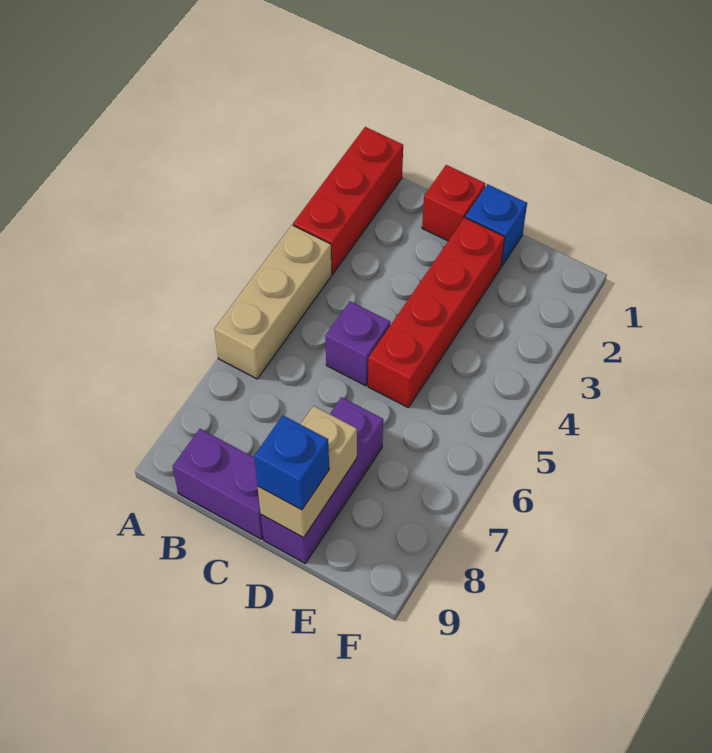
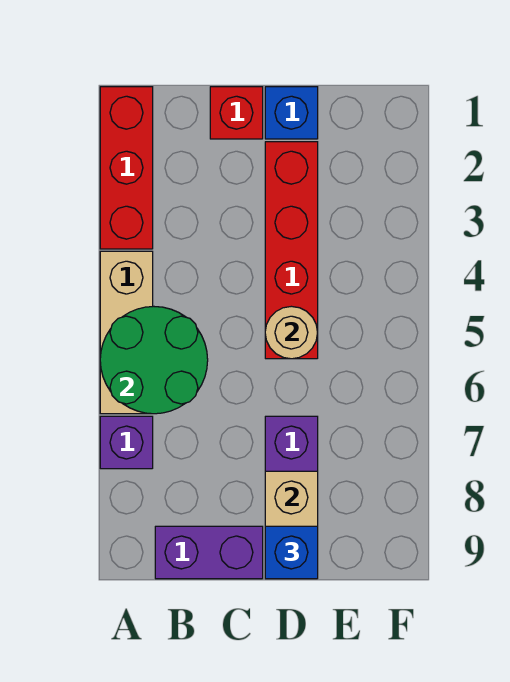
none -> green round brick A5:B6 level 2
purple brick C5 level 1 -> purple brick A7 level 1
none -> tan round brick D5 level 2

